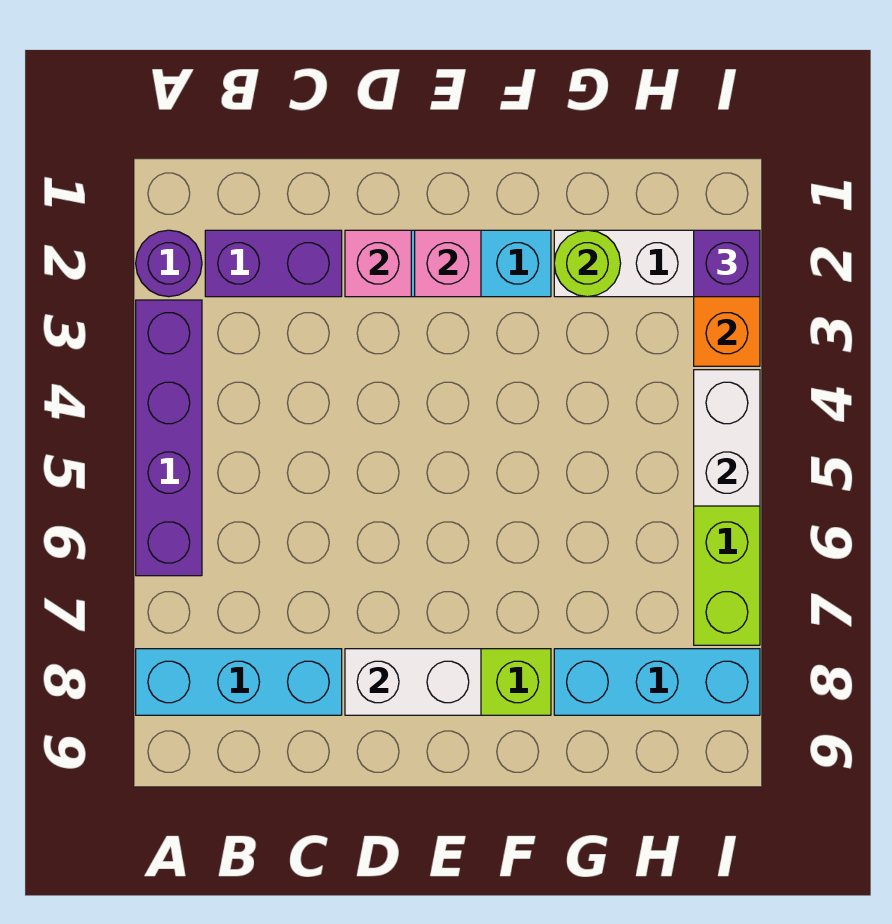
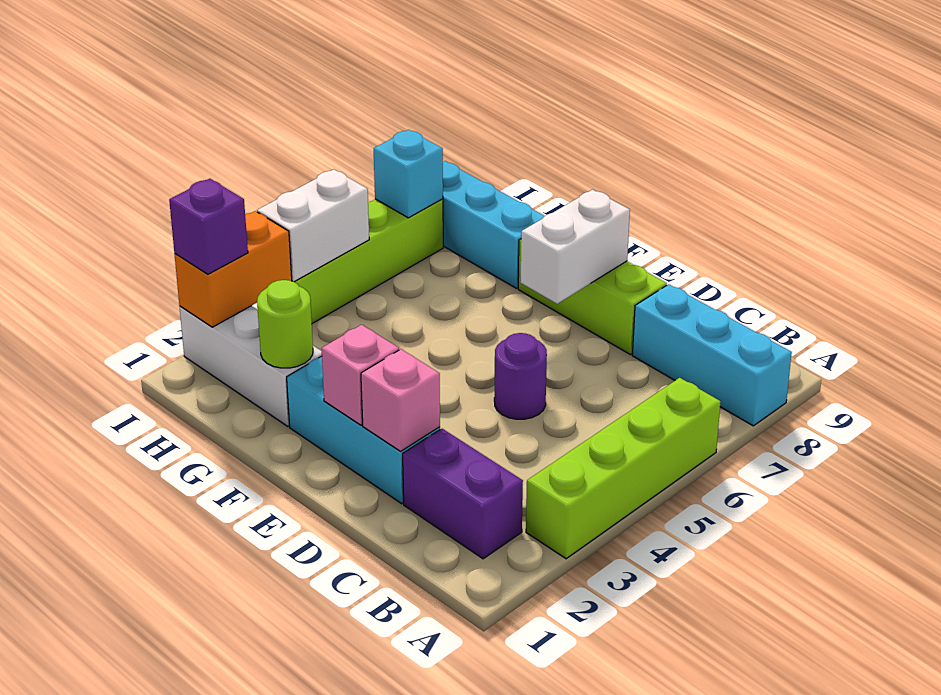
purple round brick A2 level 1 -> purple round brick D5 level 1
purple brick A3:A6 level 1 -> lime brick A3:A6 level 1
white brick D8:E8 level 2 -> white brick E7:E8 level 2
none -> cyan brick I7 level 2

